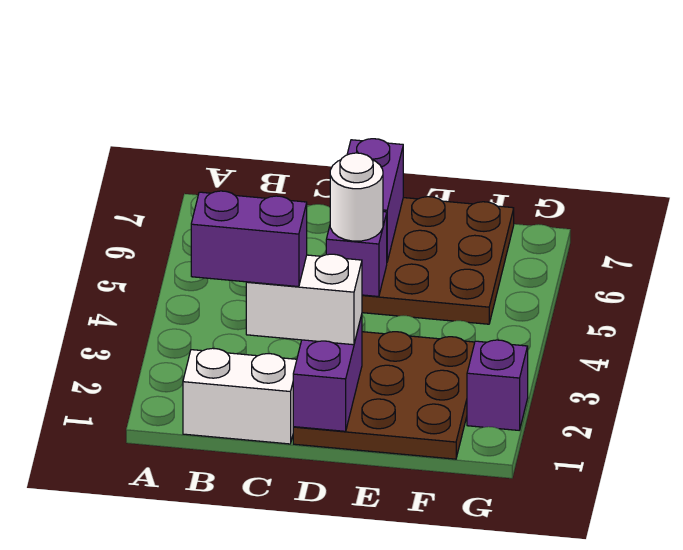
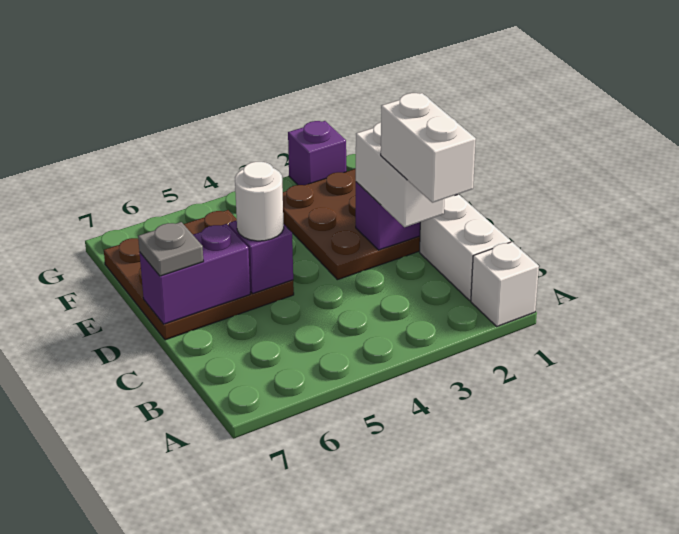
none -> white brick A1 level 1
purple brick B2:C2 level 4 -> white brick B2:C2 level 4
none -> grey plate D7 level 3

